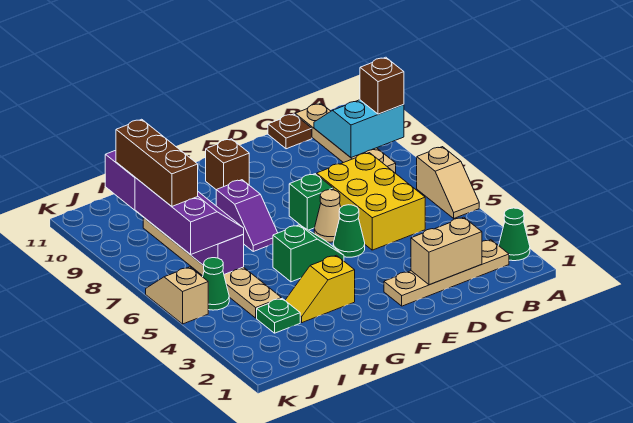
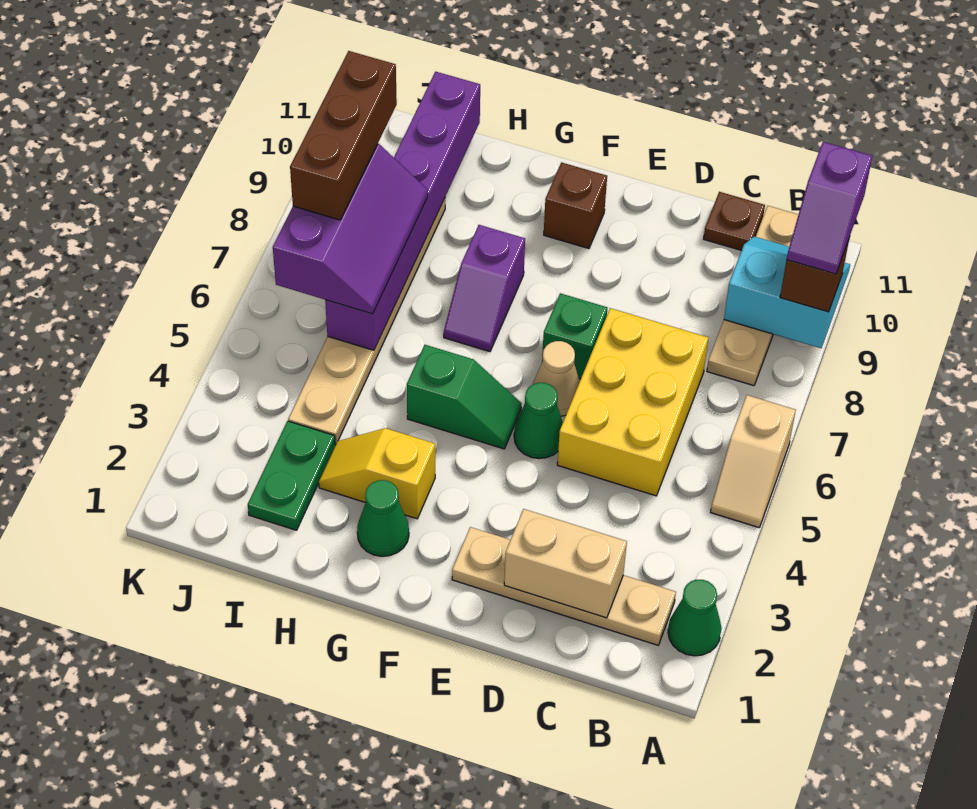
none -> purple slope A9:A10 level 4 top 10
green plate I3 level 1 -> green plate I2:I3 level 1
green cone J5 level 1 -> green cone G2 level 1
tan slope K5:K6 level 1 top 5 -> none

